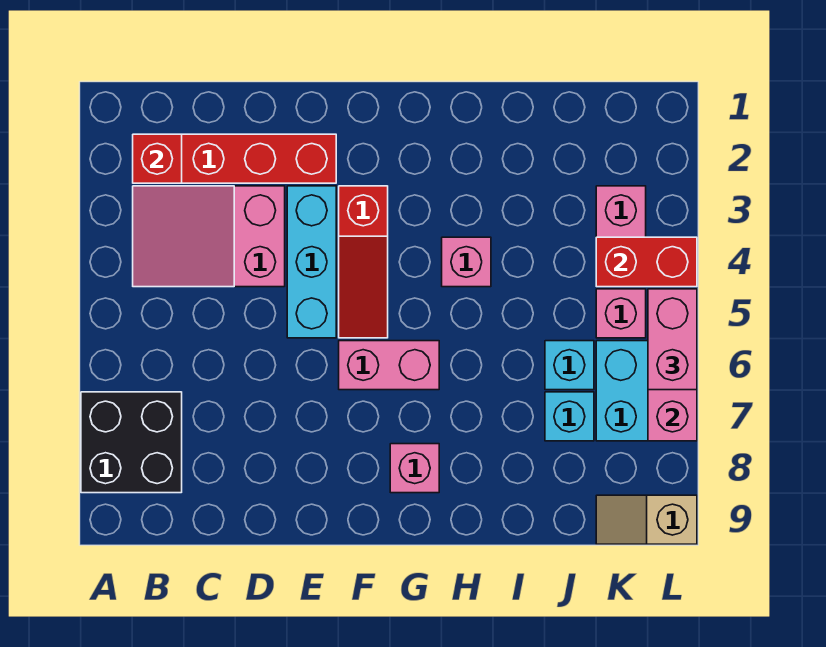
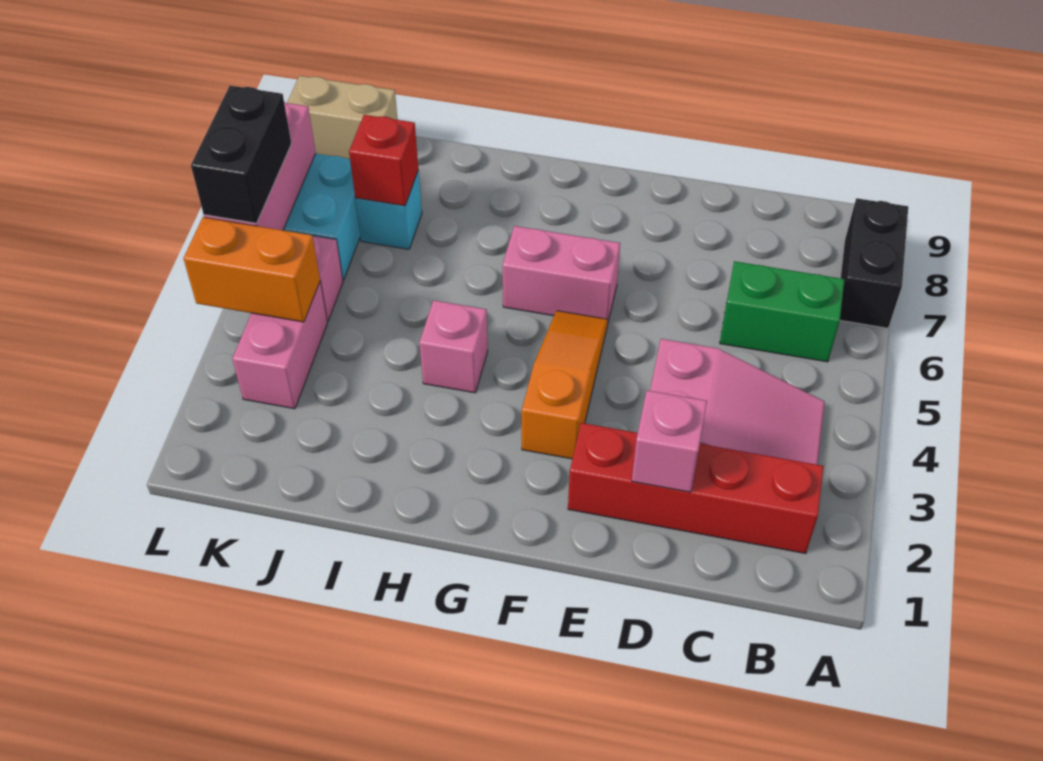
black brick A7:B8 level 1 -> black brick A7:A8 level 1
red brick B2 level 2 -> red brick J7 level 2
none -> green brick B6:C6 level 1
cyan brick E3:E5 level 1 -> none
red slope F3:F5 level 1 top 3 -> orange slope F3:F5 level 1 top 3
pink brick G8 level 1 -> pink brick D2 level 2
cyan brick J6 level 1 -> none
red brick K4:L4 level 2 -> orange brick K4:L4 level 2
tan slope K9:L9 level 1 top L -> tan brick K9:L9 level 1
pink brick L5:L6 level 3 -> black brick L5:L6 level 3

